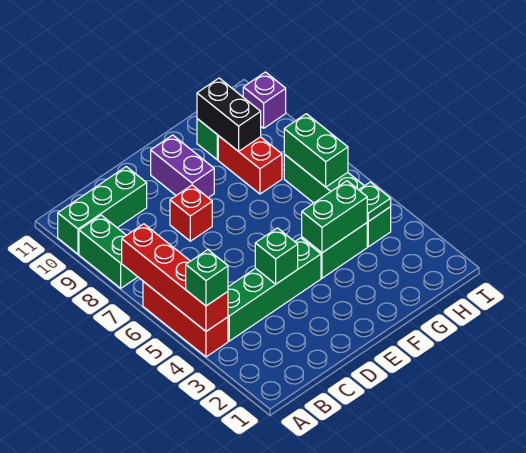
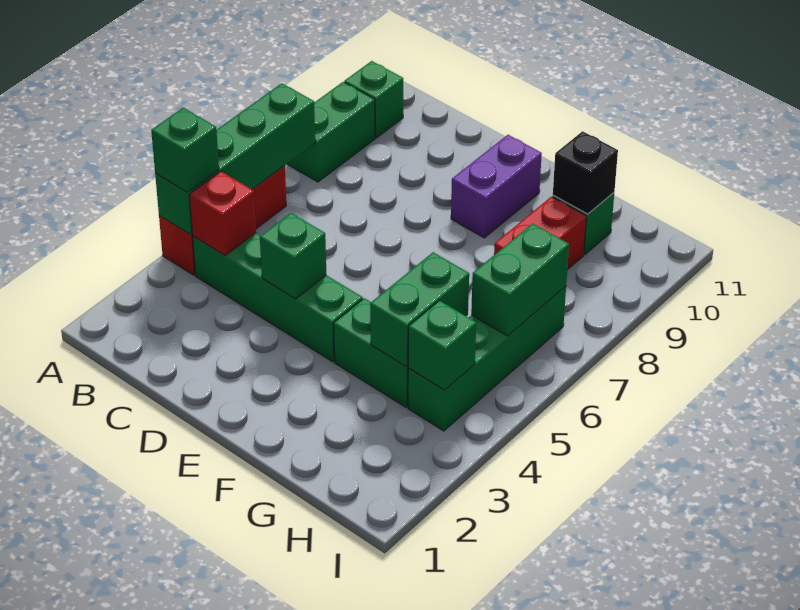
red brick A4:A7 level 2 -> green brick A4:A7 level 2
green brick A10:C10 level 1 -> green brick A10 level 1
red brick D8 level 1 -> red brick B4 level 2
green brick F4:G4 level 2 -> green brick G4:G5 level 2
black brick G9:G10 level 2 -> black brick G10 level 2
green plate H4 level 2 -> green brick H4 level 2
purple brick I10 level 1 -> none

